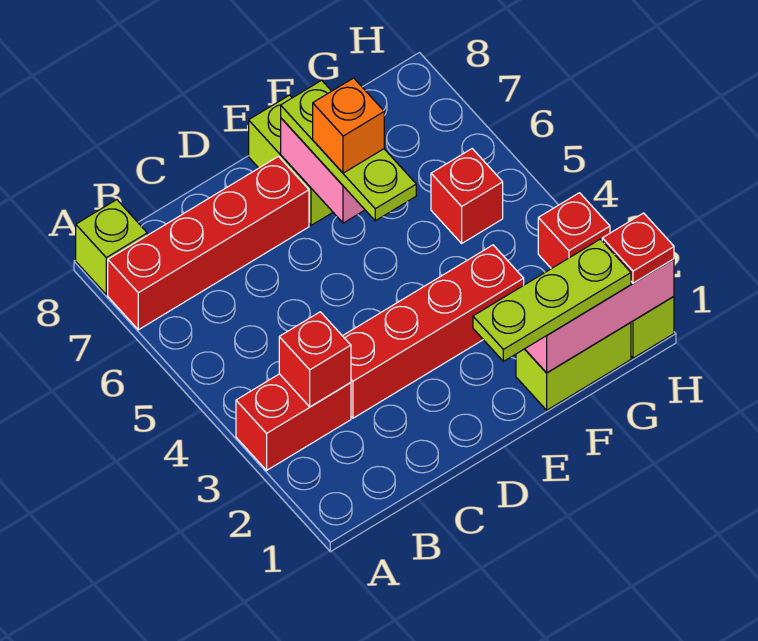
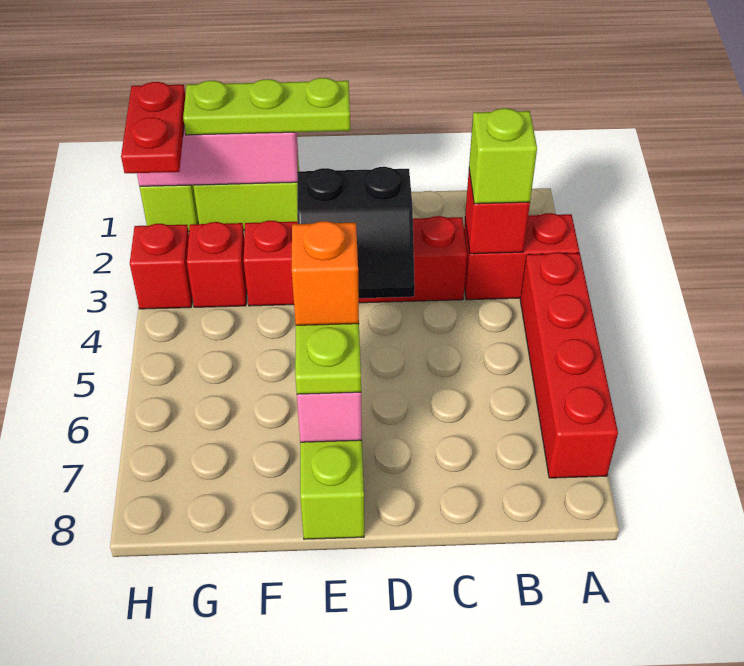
red brick A7:D7 level 1 -> red brick A4:A7 level 1
lime brick A8 level 1 -> lime brick B3 level 3
none -> black slope D3:E4 level 2 top 3
red brick G5 level 1 -> red brick G3 level 1
red plate H1 level 3 -> red plate H1:H2 level 3

